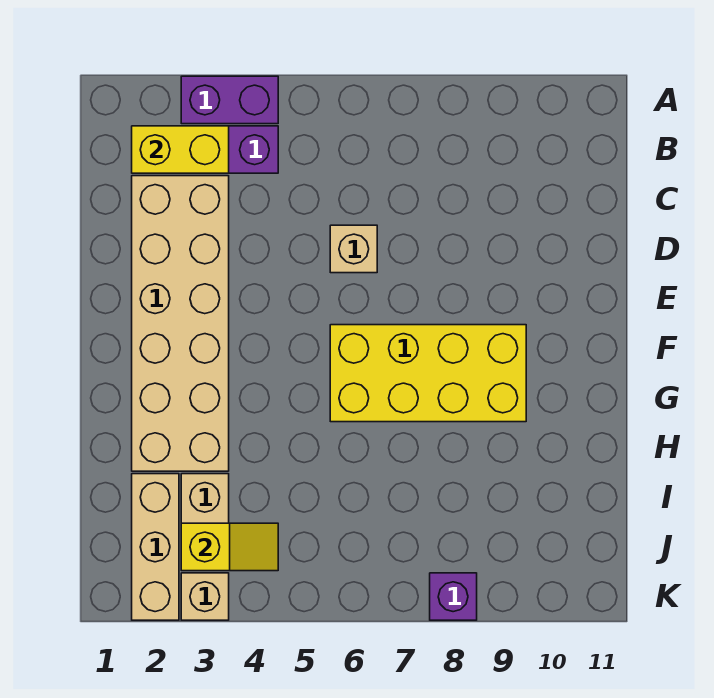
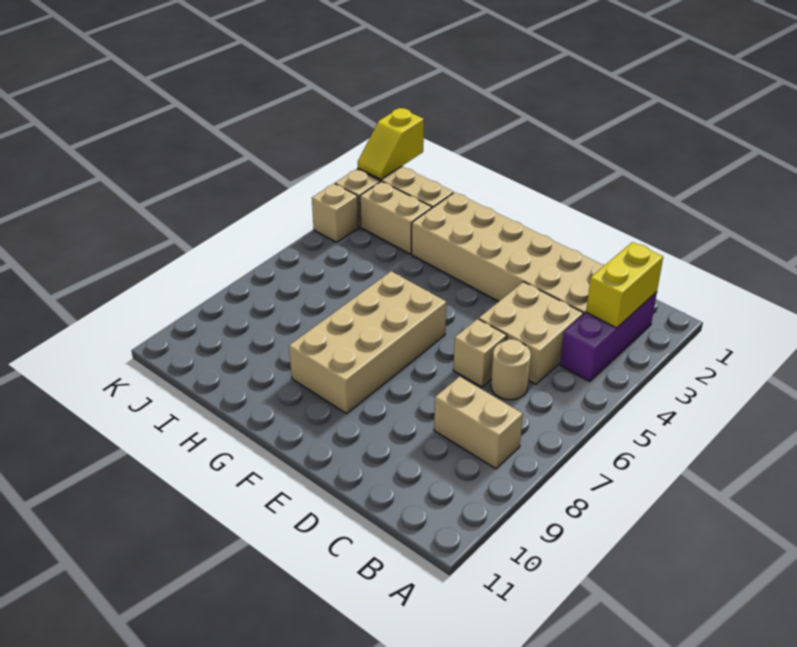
purple brick A3:A4 level 1 -> none
none -> tan brick B8:C8 level 1
none -> tan brick C4:D5 level 1
none -> tan round brick C6 level 1
yellow brick F6:G9 level 1 -> tan brick F6:G9 level 1
yellow slope J3:J4 level 2 top 3 -> yellow slope K1:K2 level 2 top 1
none -> tan brick K4 level 1
purple brick K8 level 1 -> none

